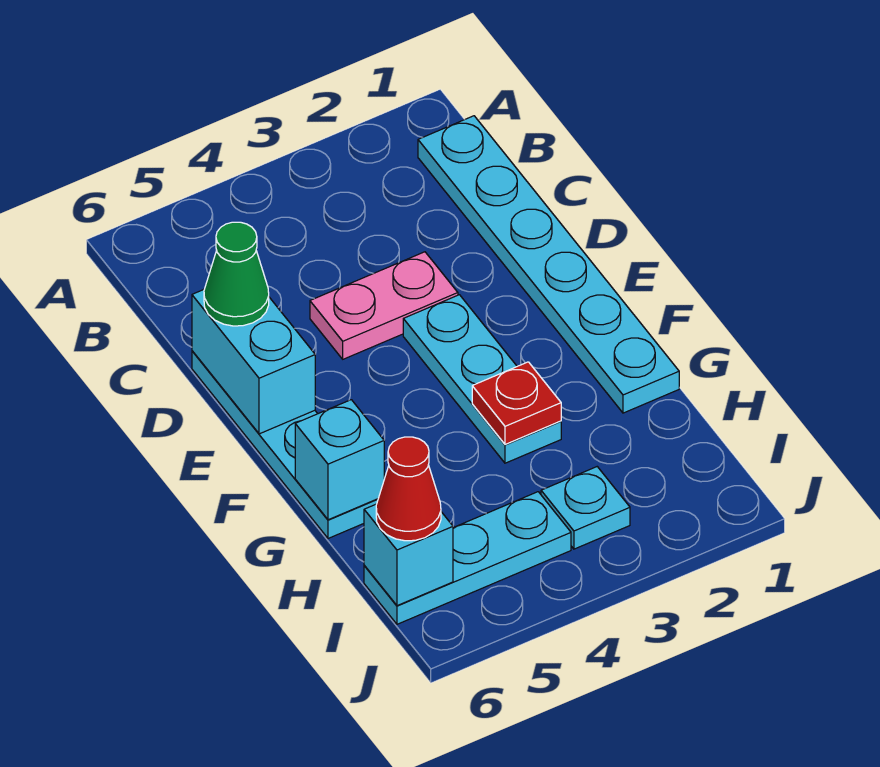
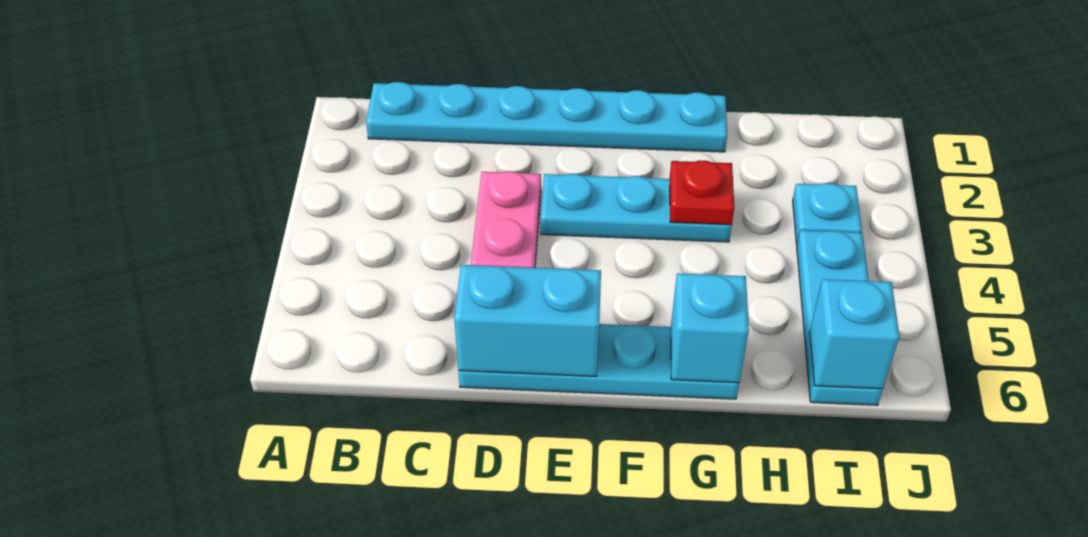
green cone D6 level 3 -> none
red cone I6 level 3 -> none

